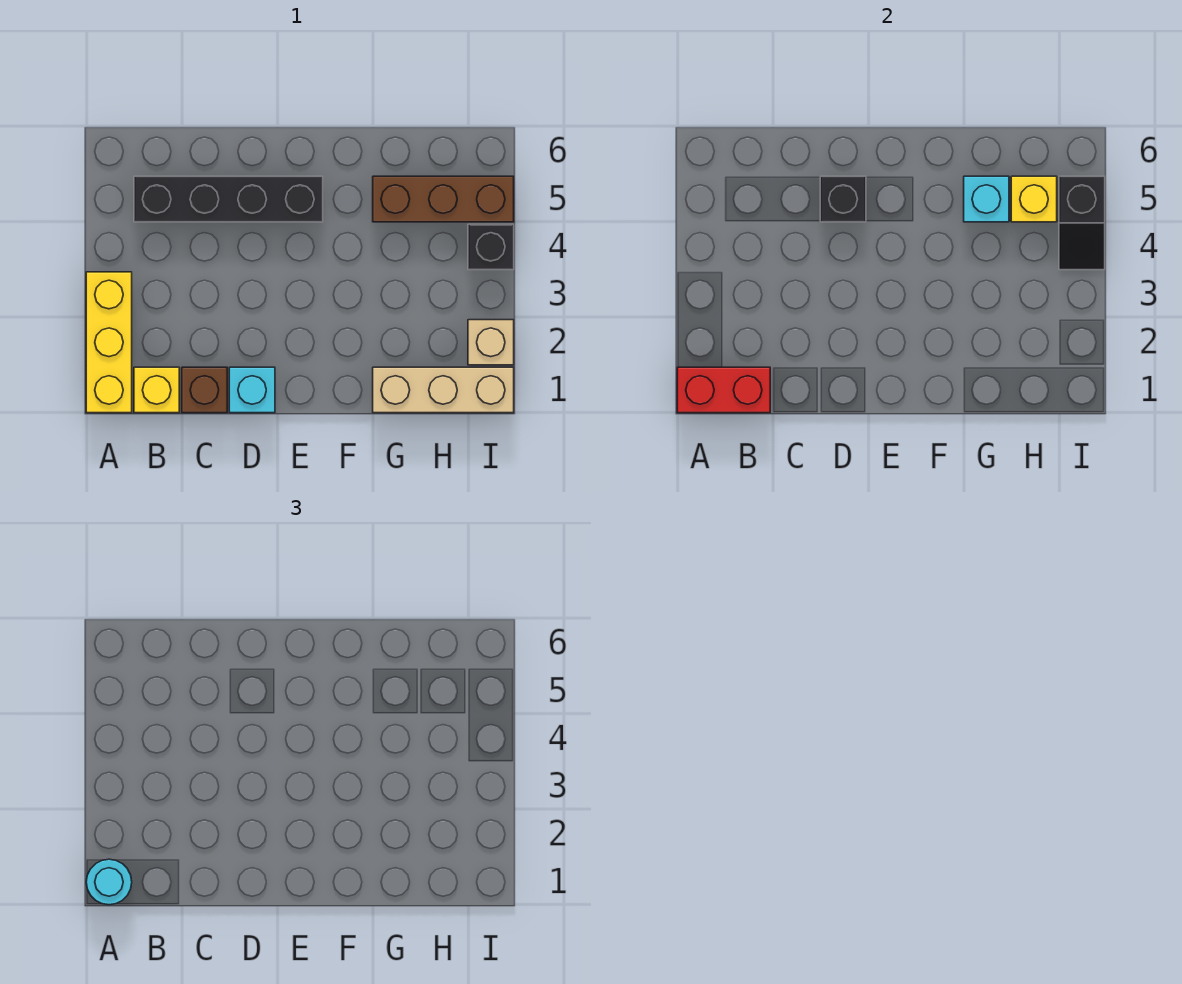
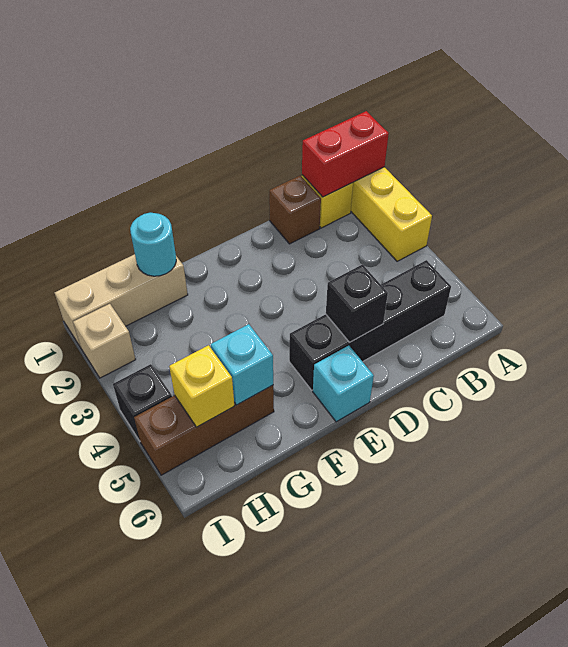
cyan round brick A1 level 3 -> cyan round brick G1 level 2
cyan brick D1 level 1 -> cyan brick E6 level 1
black slope I4:I5 level 2 top 5 -> none

